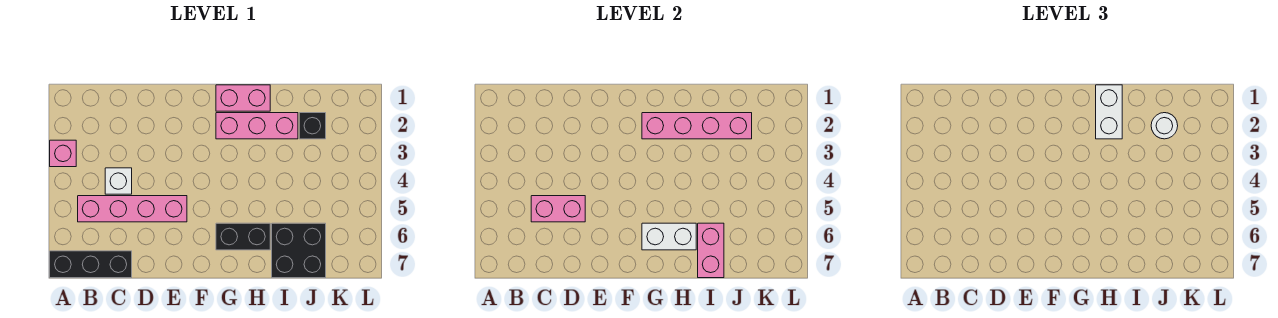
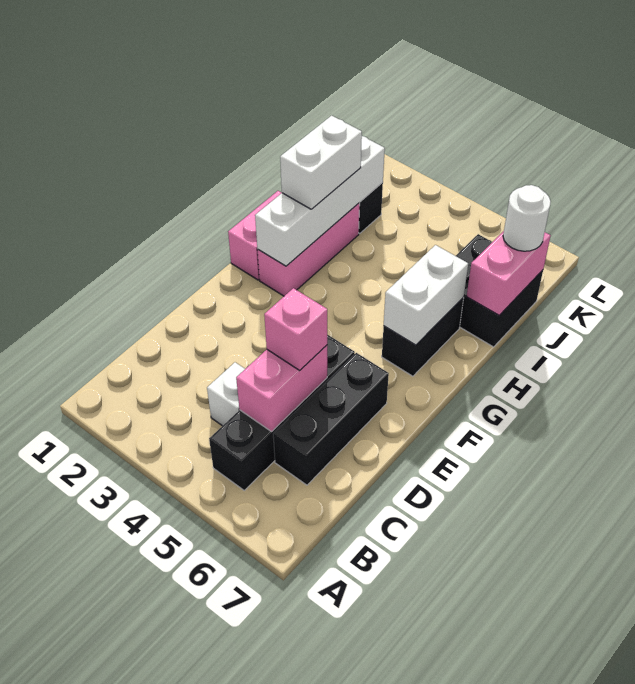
pink brick A3 level 1 -> pink brick D5 level 3
black brick A7:C7 level 1 -> black brick C6:E6 level 1
pink brick B5:E5 level 1 -> black brick B5:E5 level 1
pink brick G2:J2 level 2 -> white brick G2:J2 level 2
white brick H1:H2 level 3 -> white brick H2:I2 level 3
pink brick I6:I7 level 2 -> pink brick I7:J7 level 2
white round brick J2 level 3 -> white round brick J7 level 3

